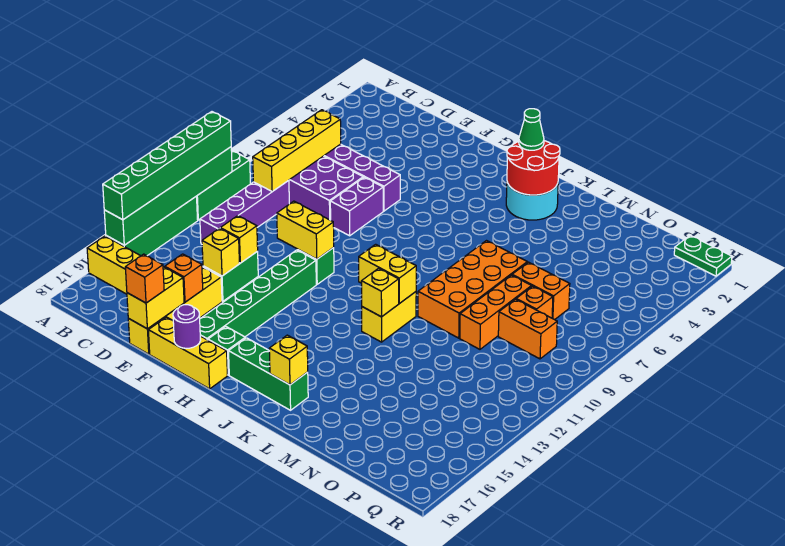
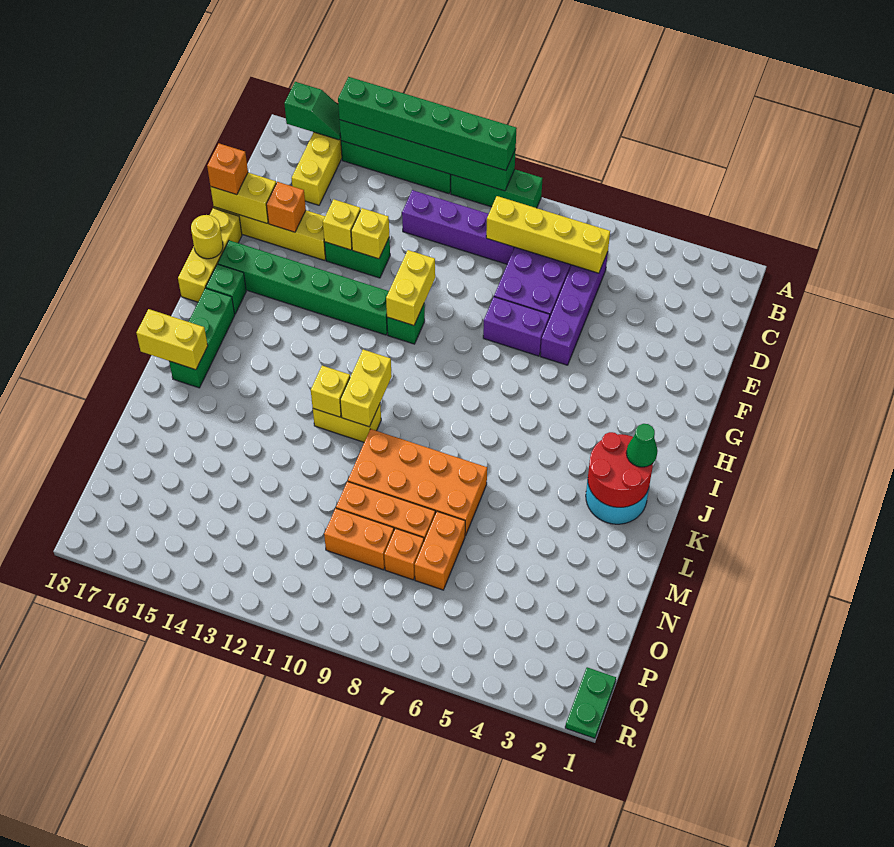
none -> green slope A16:A17 level 2 top 17
purple round brick G18 level 2 -> yellow round brick G18 level 2
yellow brick K17 level 2 -> yellow brick K17:K18 level 2
orange brick O9:P9 level 1 -> orange brick O9:O10 level 1

